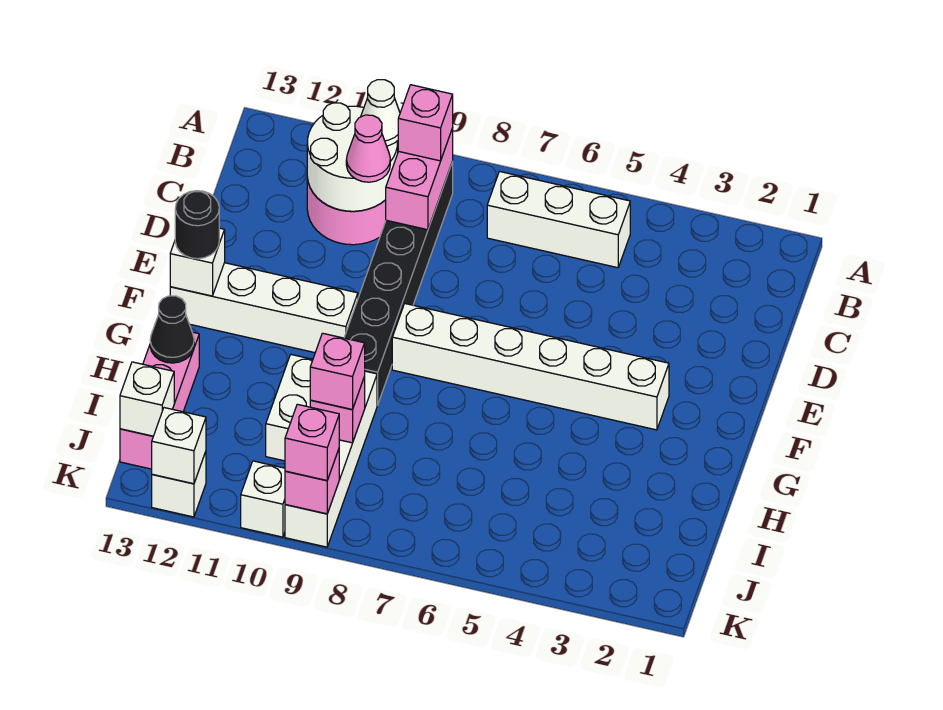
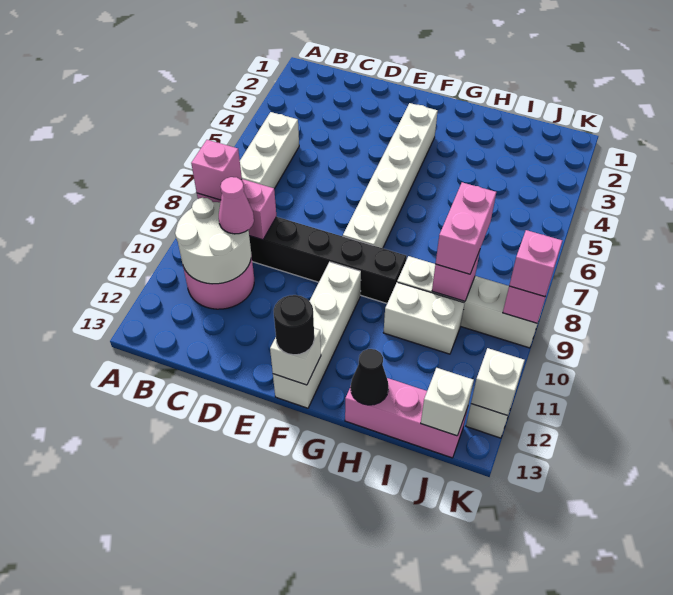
white cone B10 level 3 -> none
pink brick I9 level 3 -> pink brick I8:I9 level 3
white brick K10 level 1 -> none

